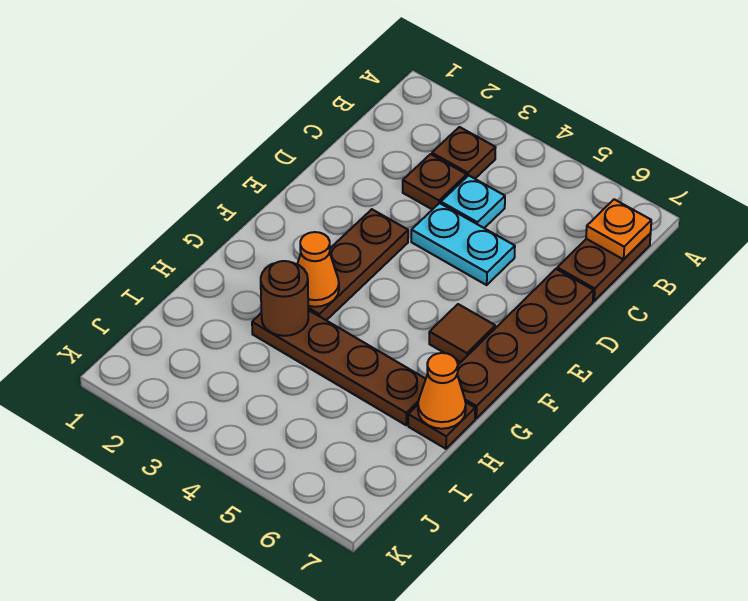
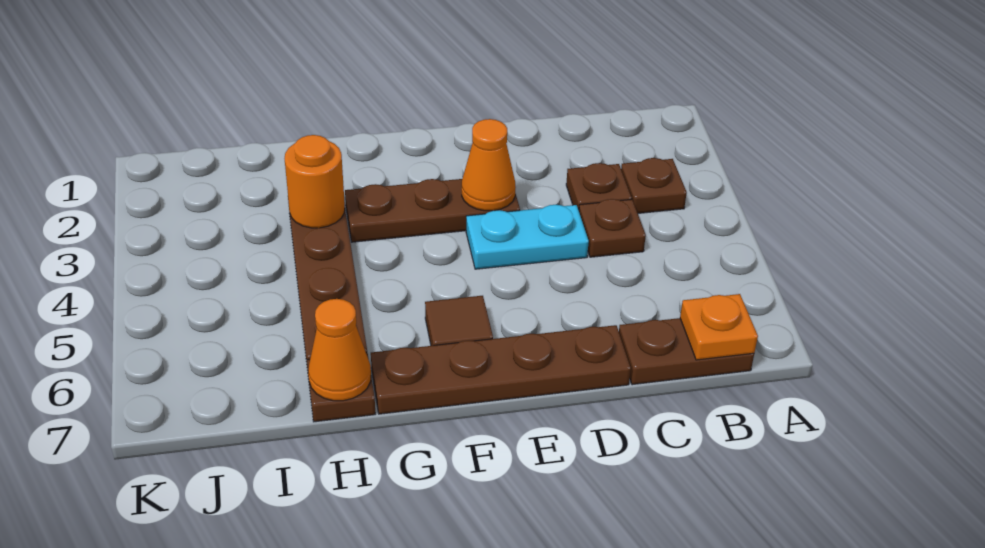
cyan plate C4 level 1 -> brown plate C4 level 1
cyan plate D4:D5 level 1 -> cyan plate D4:E4 level 1
orange cone G3 level 2 -> orange cone E3 level 2
brown round brick H3 level 2 -> orange round brick H3 level 2

